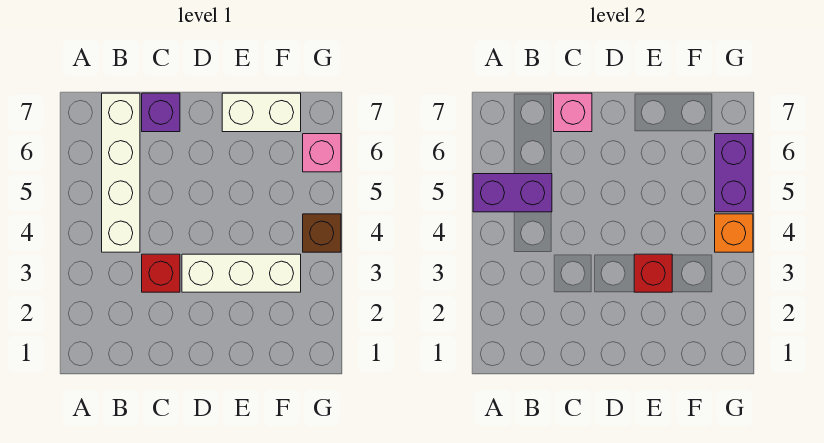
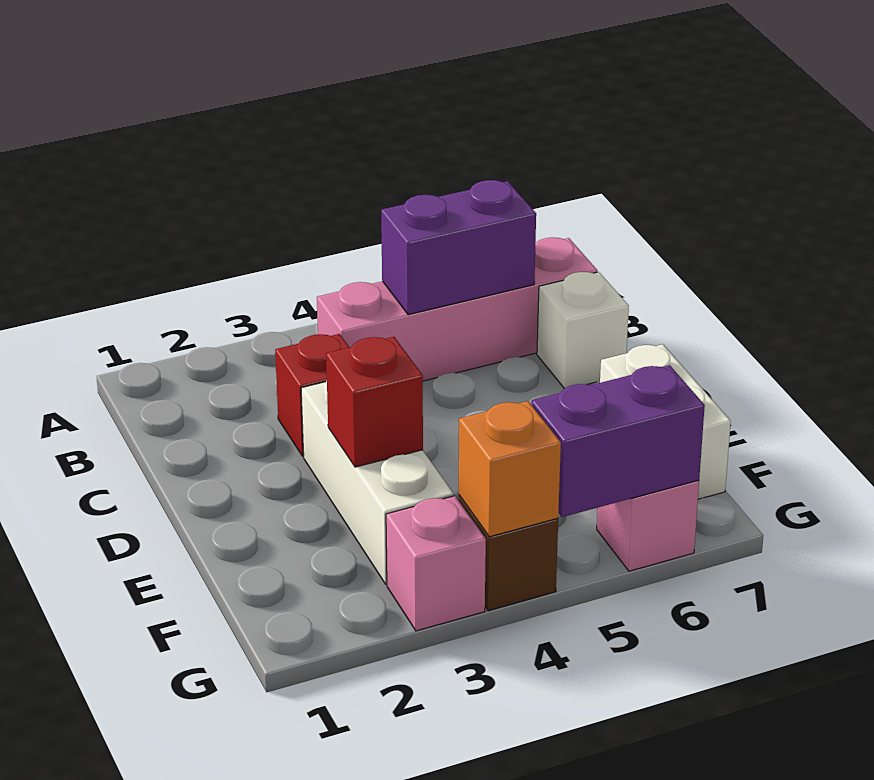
purple brick A5:B5 level 2 -> purple brick B5:B6 level 2
white brick B4:B7 level 1 -> pink brick B4:B7 level 1
purple brick C7 level 1 -> white brick C7 level 1
pink brick C7 level 2 -> pink brick G3 level 1

